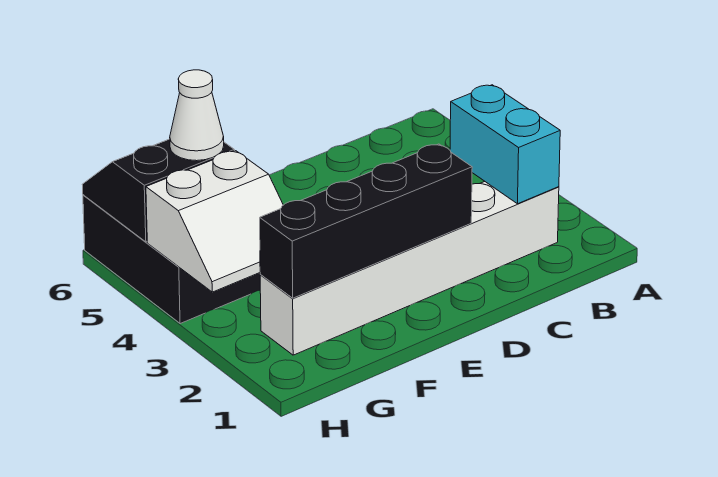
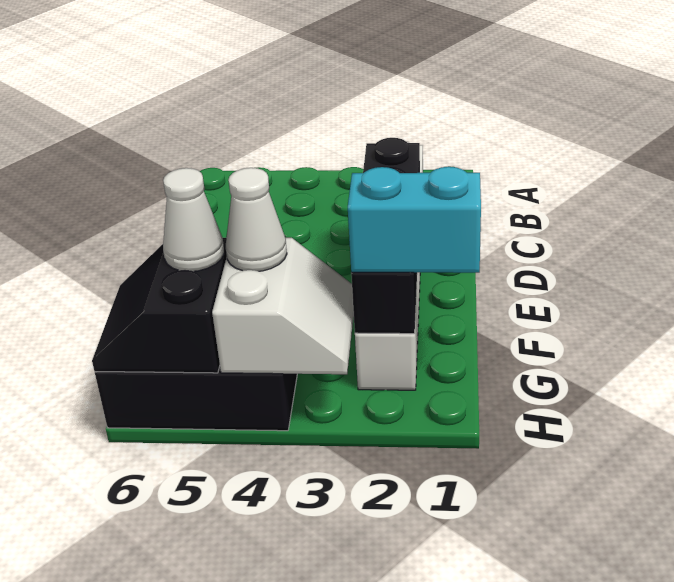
cyan brick B2:B3 level 2 -> cyan brick G1:G2 level 3
none -> white cone G4 level 3

